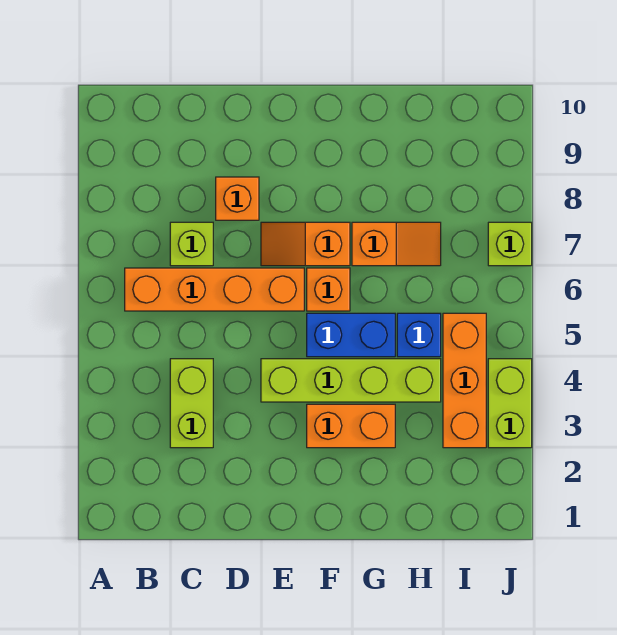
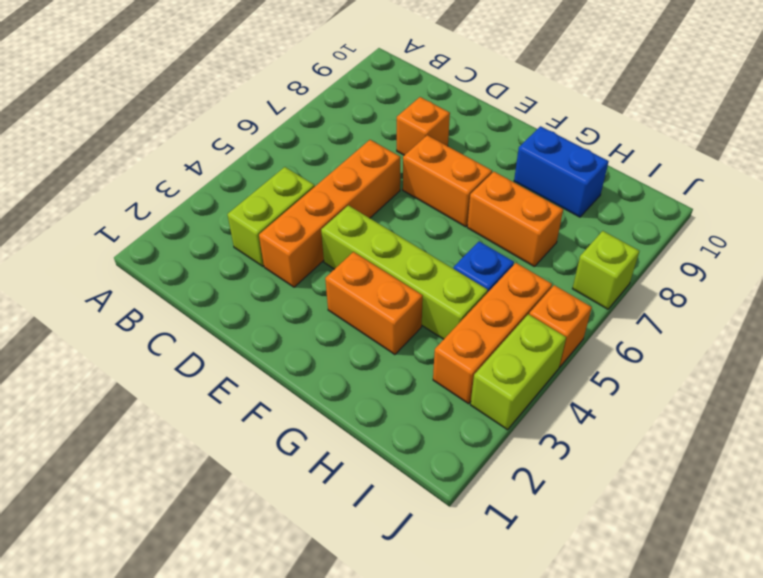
orange brick B6:E6 level 1 -> orange brick D3:D6 level 1
lime brick C7 level 1 -> none
orange slope E7:F7 level 1 top F -> orange brick E7:F7 level 1
blue brick F5:G5 level 1 -> blue brick G9:H9 level 1
orange brick F6 level 1 -> orange brick J5 level 1
orange slope G7:H7 level 1 top G -> orange brick G7:H7 level 1

